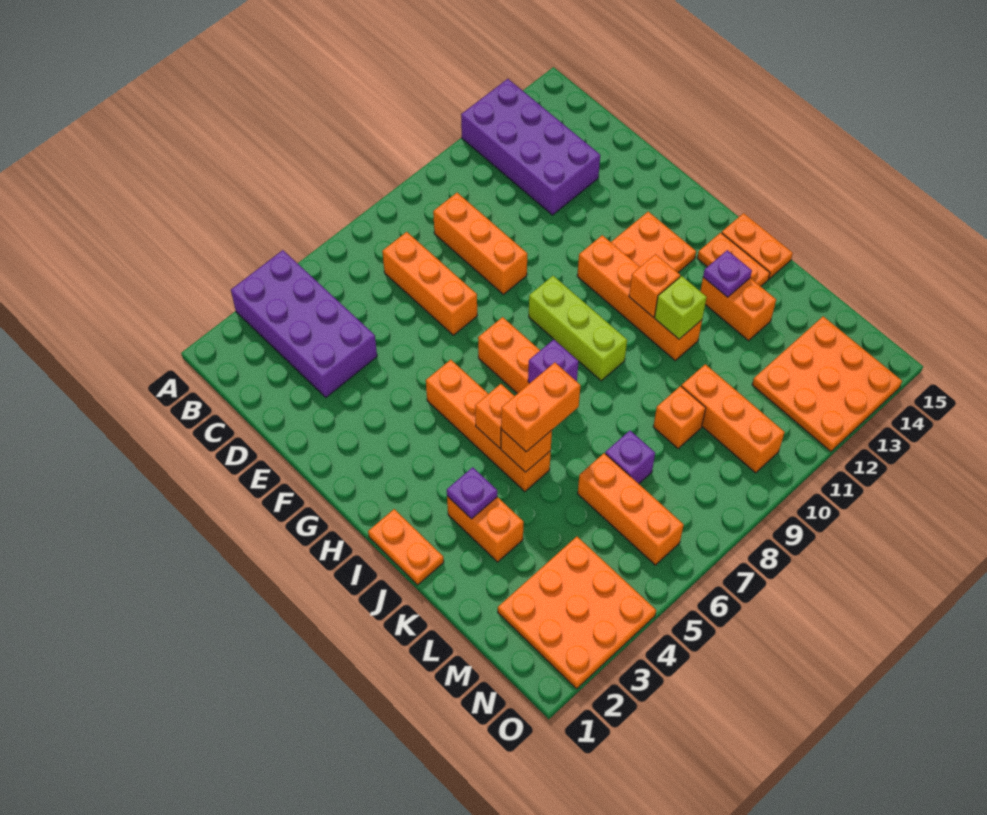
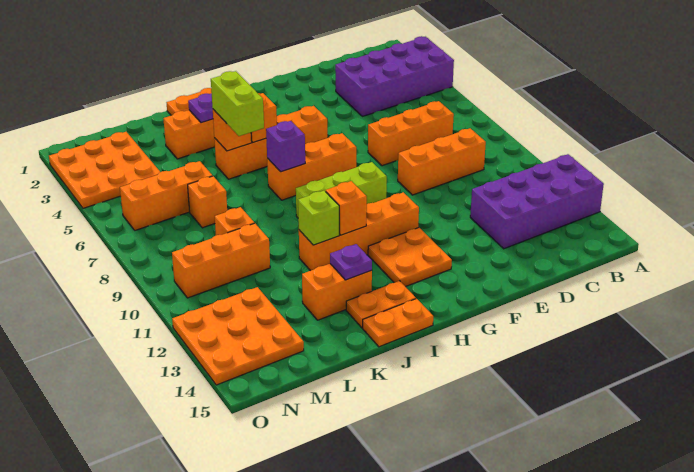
orange brick J5:J6 level 3 -> lime brick J5:J6 level 3
purple brick L7 level 1 -> orange brick L7 level 1

